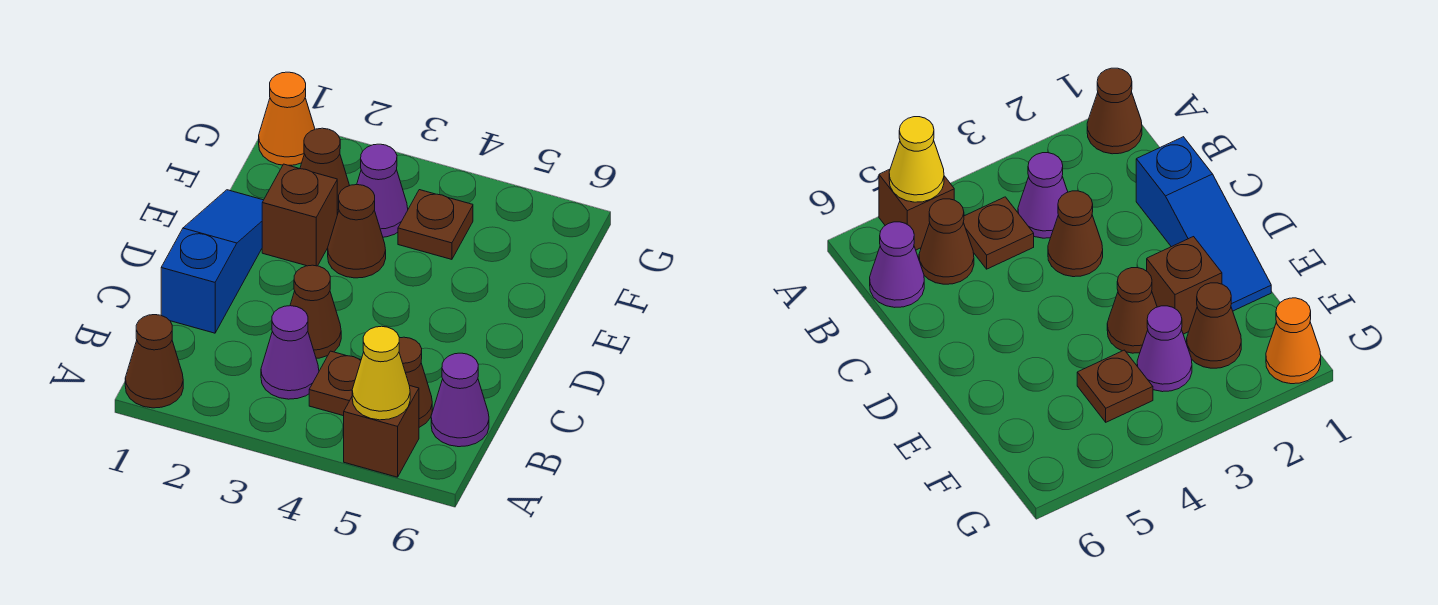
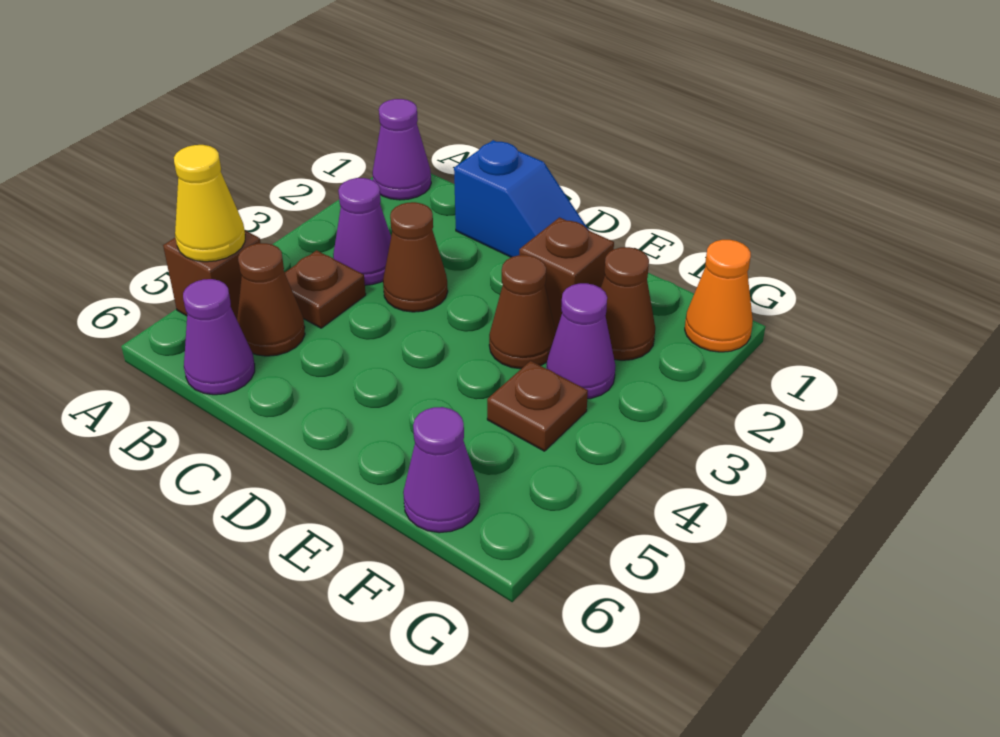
brown cone A1 level 1 -> purple cone A1 level 1
blue slope C1:E1 level 1 top C -> blue slope C1:D1 level 1 top C
none -> purple cone F6 level 1

